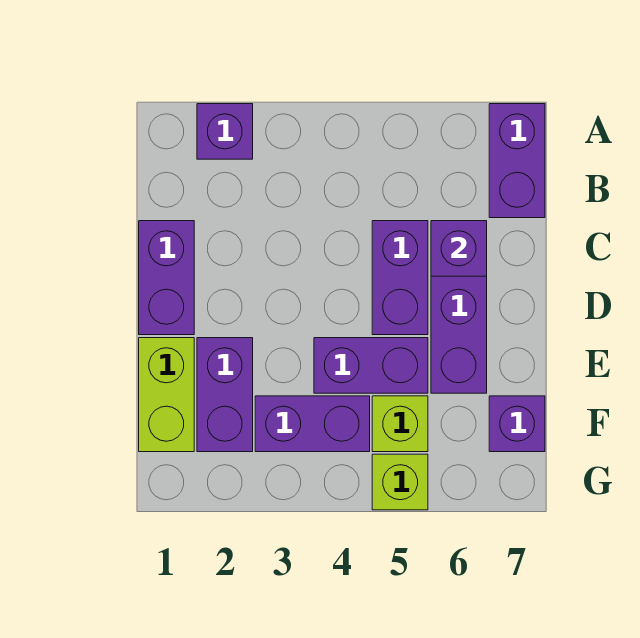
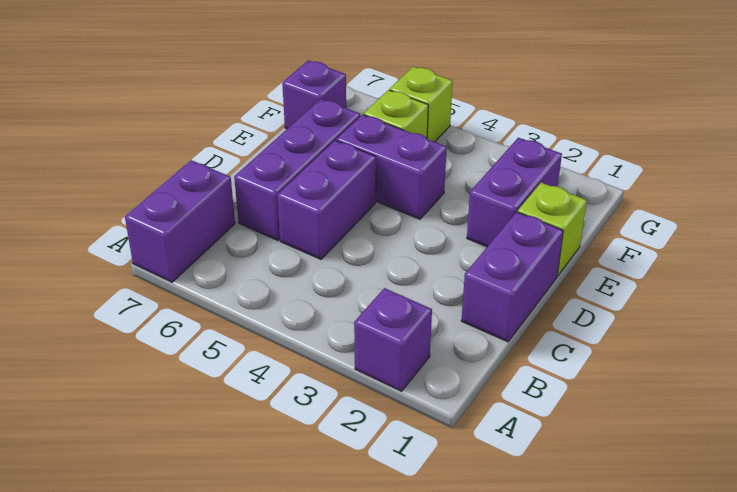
purple brick C6 level 2 -> none
lime brick E1:F1 level 1 -> lime brick E1 level 1
purple brick F3:F4 level 1 -> none

